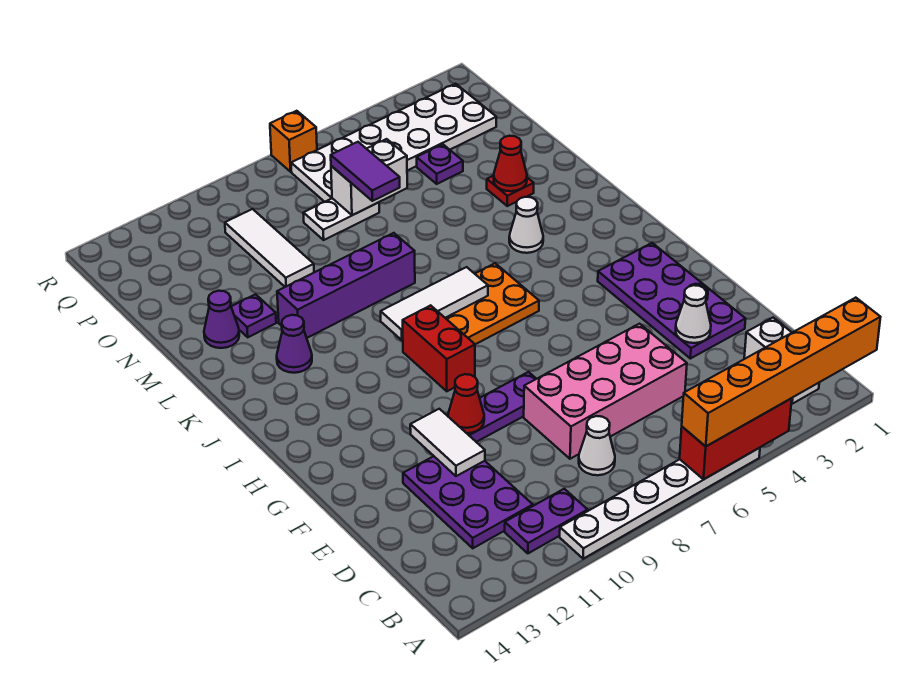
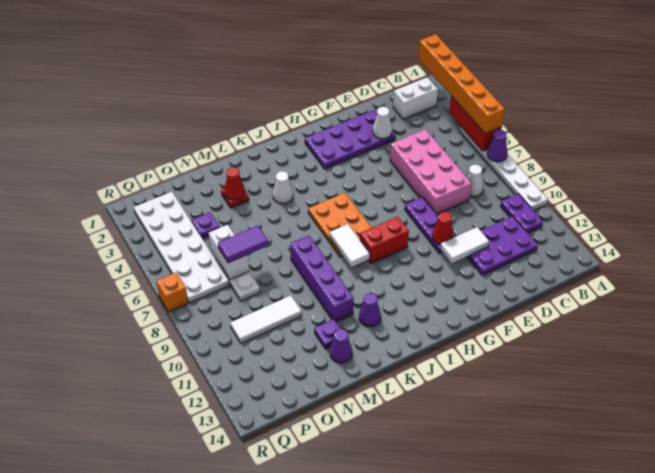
none -> purple cone A7 level 2
white tile J7:J9 level 2 -> white tile J8:J9 level 2

